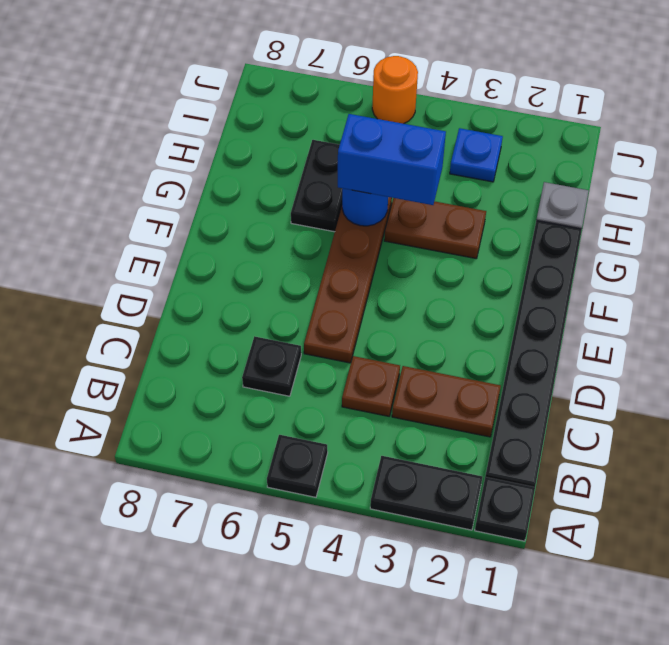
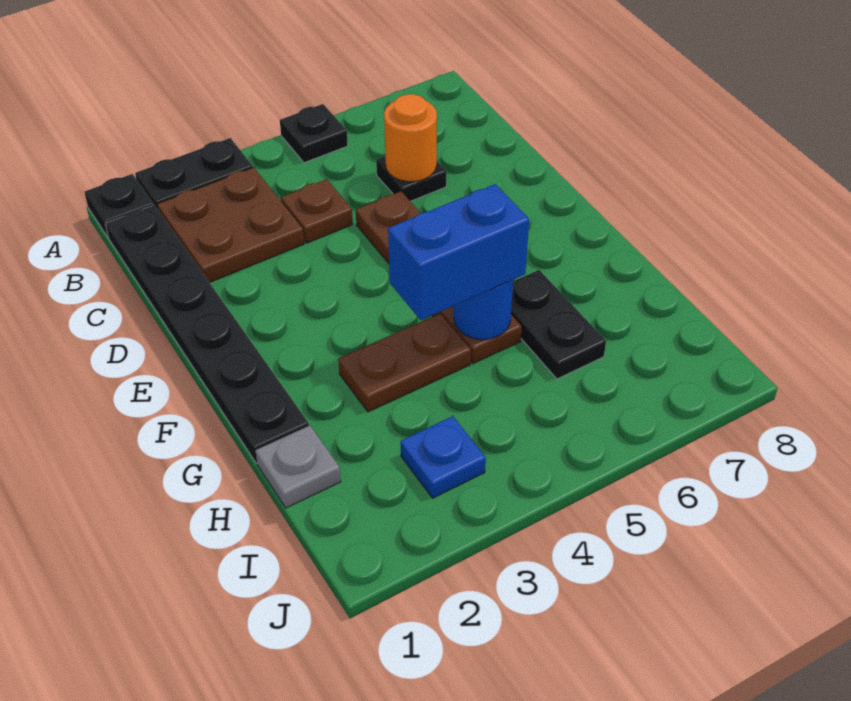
brown plate C2:C3 level 1 -> brown plate B2:C3 level 1
orange round brick J5 level 1 -> orange round brick C6 level 2

